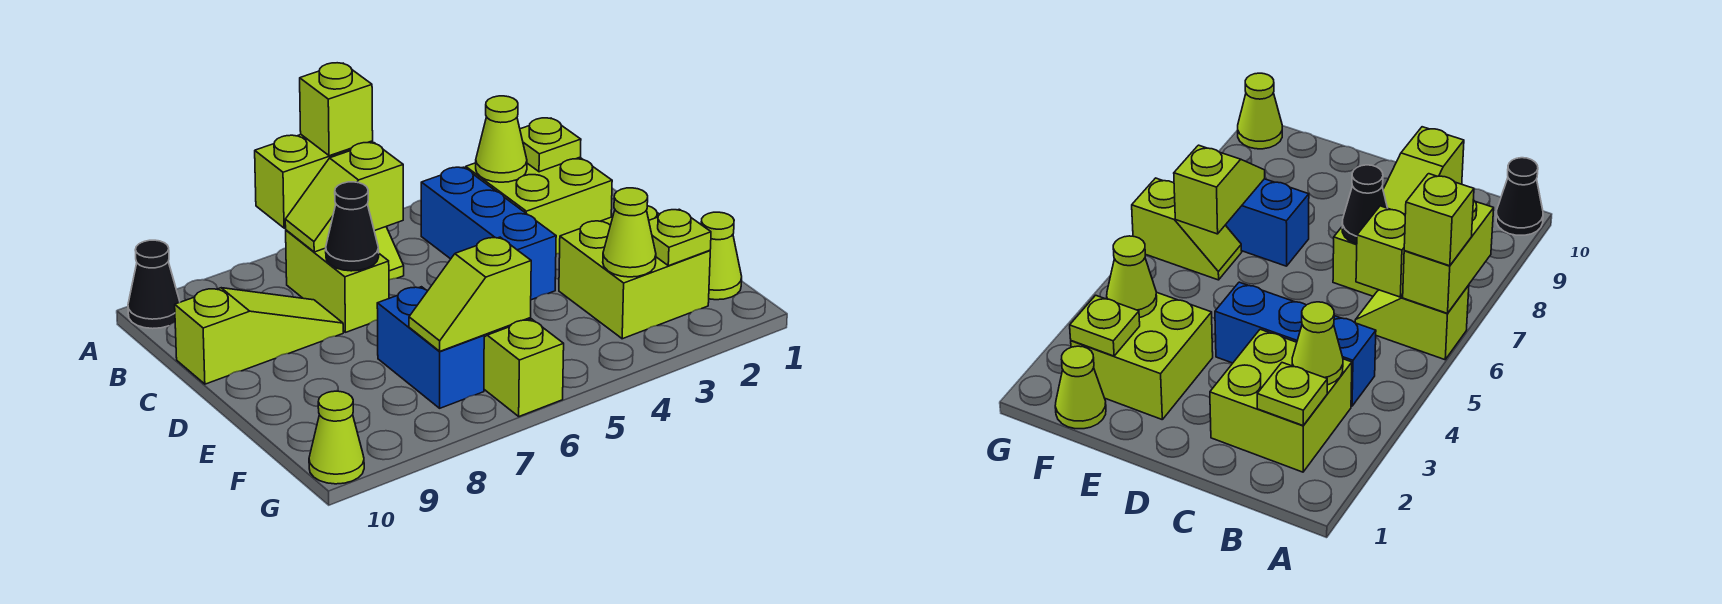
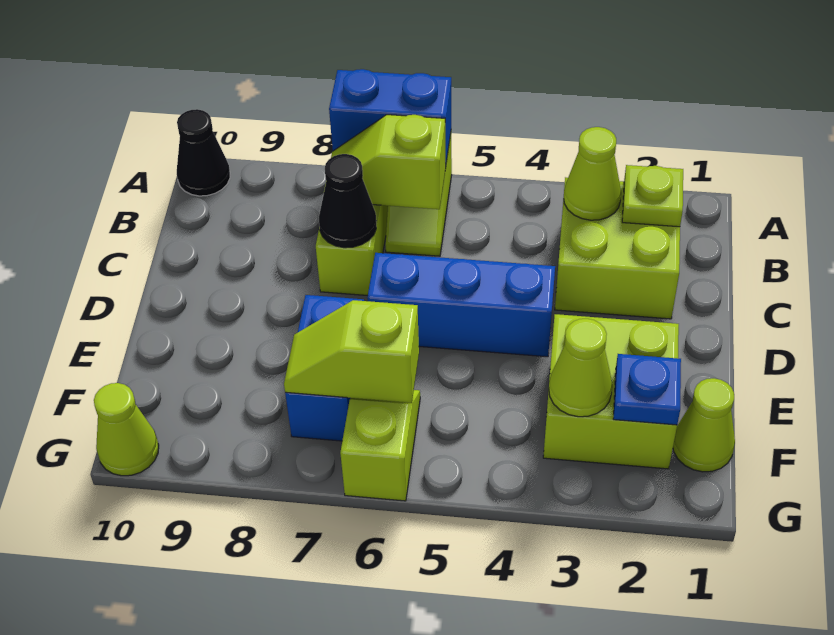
lime brick A6:A7 level 2 -> blue brick A6:A7 level 2
lime brick A6 level 3 -> none
blue brick B4:D4 level 1 -> blue brick D4:D6 level 1
lime slope C8:C10 level 1 top 10 -> none
lime plate F2 level 2 -> blue plate F2 level 2

